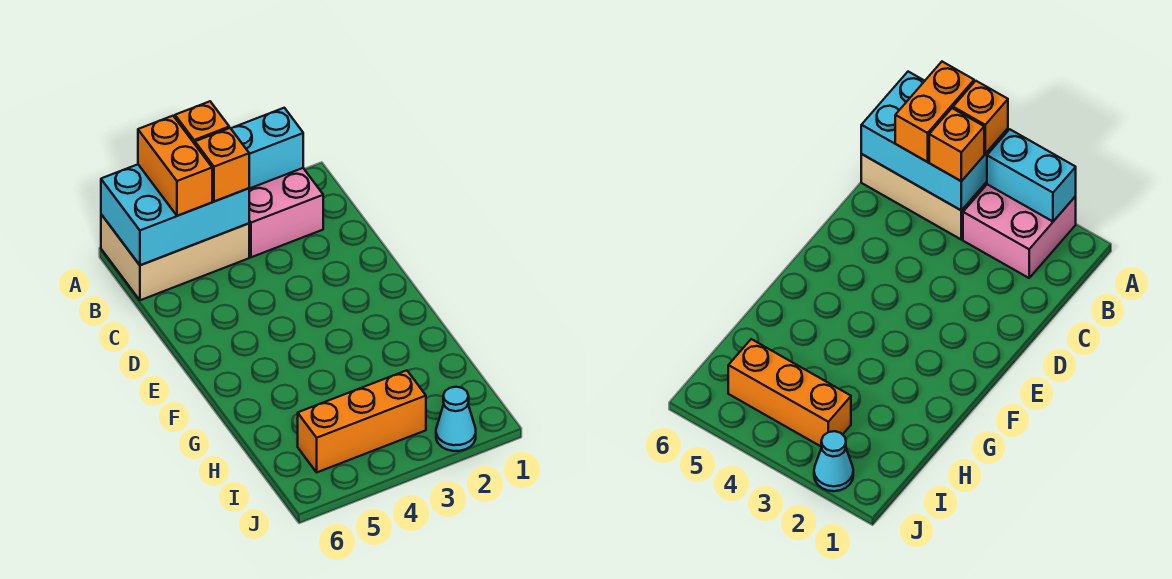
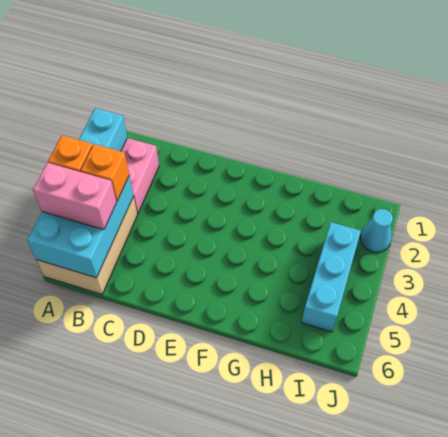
orange brick A5:B5 level 3 -> pink brick A5:B5 level 3
orange brick I3:I5 level 1 -> cyan brick I3:I5 level 1

